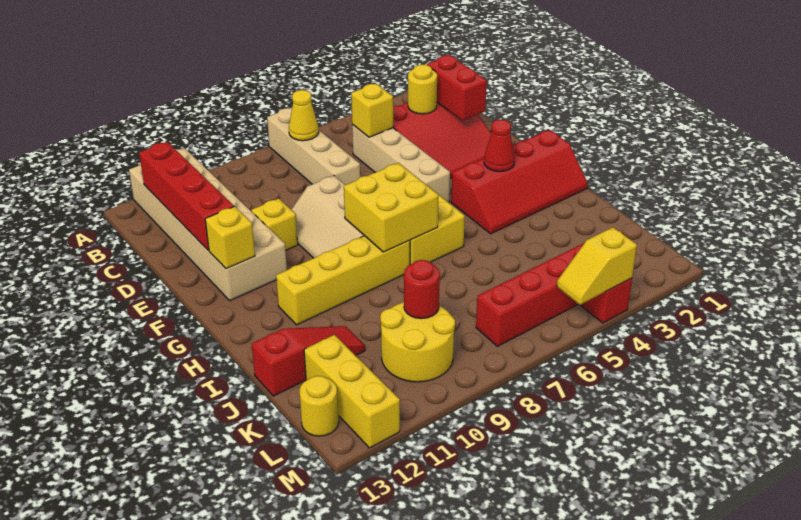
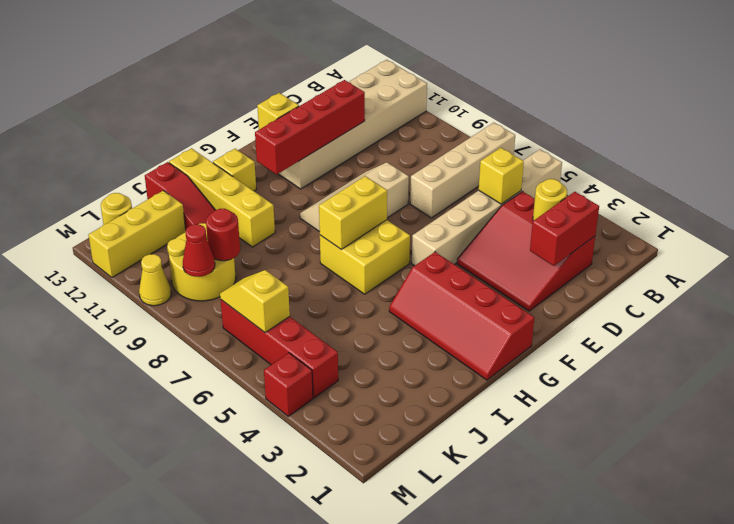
yellow cone B7 level 2 -> yellow cone M10 level 1
red brick B12:E12 level 2 -> red brick D11:G11 level 2
tan brick C5:F5 level 1 -> tan brick A5:F5 level 1
yellow brick E10 level 1 -> yellow brick H12 level 1
red cone G3 level 2 -> red cone L9 level 2
yellow brick G7:H8 level 2 -> yellow brick G7:H7 level 2
yellow brick H8:H11 level 1 -> yellow brick I10:I13 level 1
yellow slope M4:M5 level 2 top 4 -> yellow slope L6:L7 level 2 top 6

